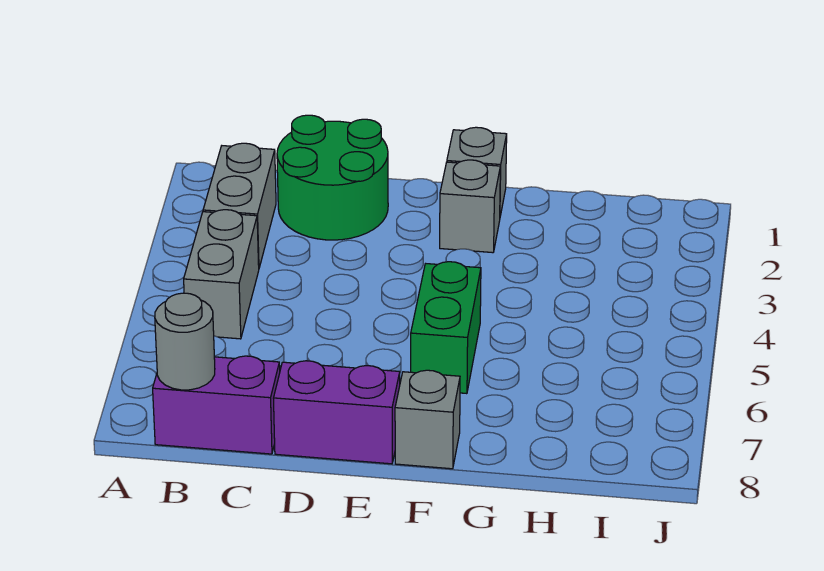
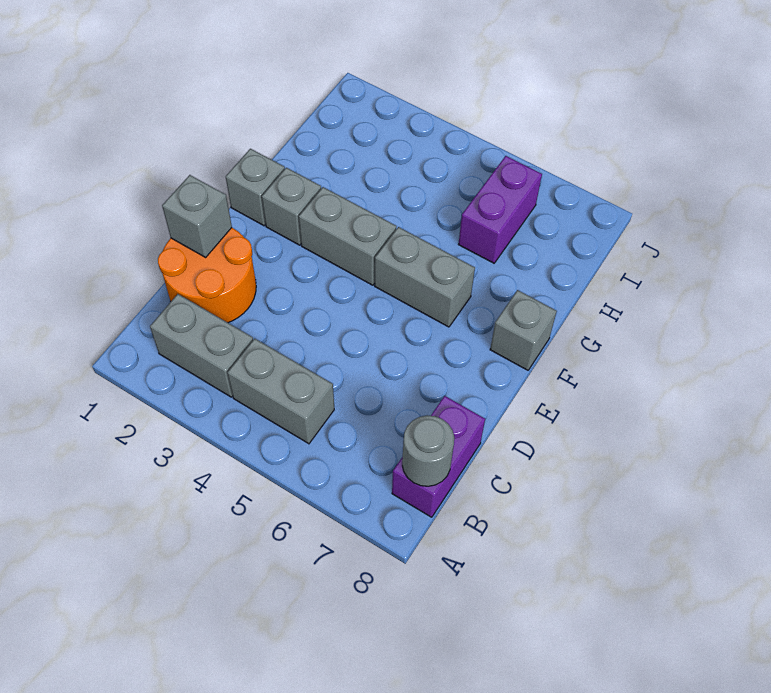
green round brick C1:D2 level 1 -> orange round brick C1:D2 level 1
none -> grey brick D1 level 2
purple brick D8:E8 level 1 -> purple brick H6:I6 level 1
none -> grey brick F3:F4 level 1
green brick F5:F6 level 1 -> grey brick F5:F6 level 1

